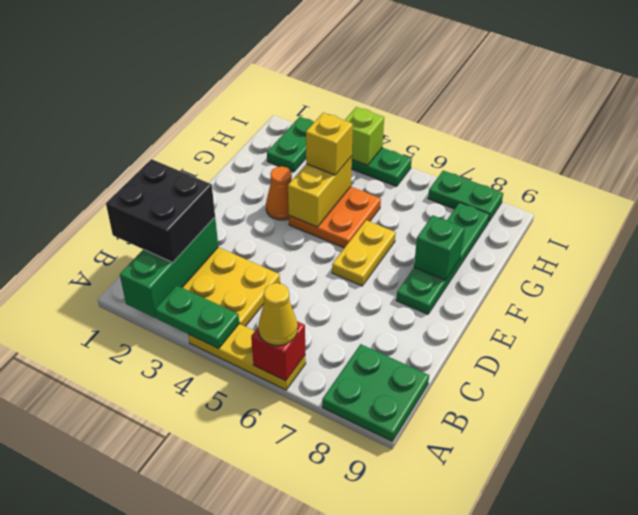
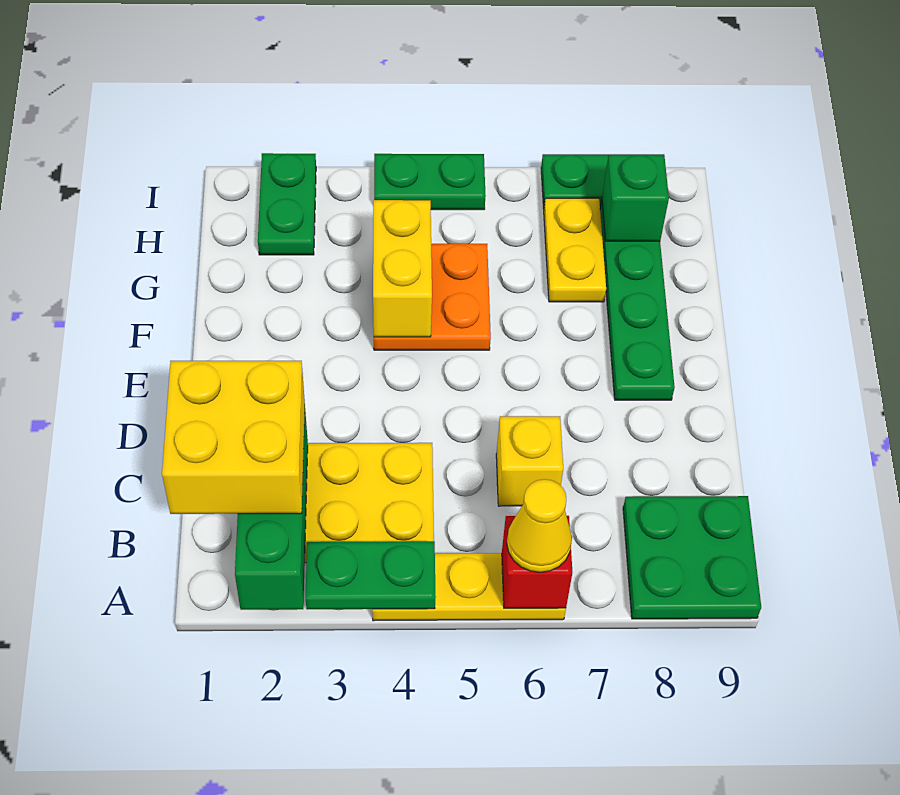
black brick B1:C2 level 3 -> yellow brick B1:C2 level 3
yellow plate E6:F6 level 1 -> yellow plate G7:H7 level 1
orange cone F3 level 1 -> none
green brick F8 level 2 -> green brick H8 level 2
yellow brick G4 level 3 -> yellow brick C6 level 1
lime brick I4 level 2 -> none

